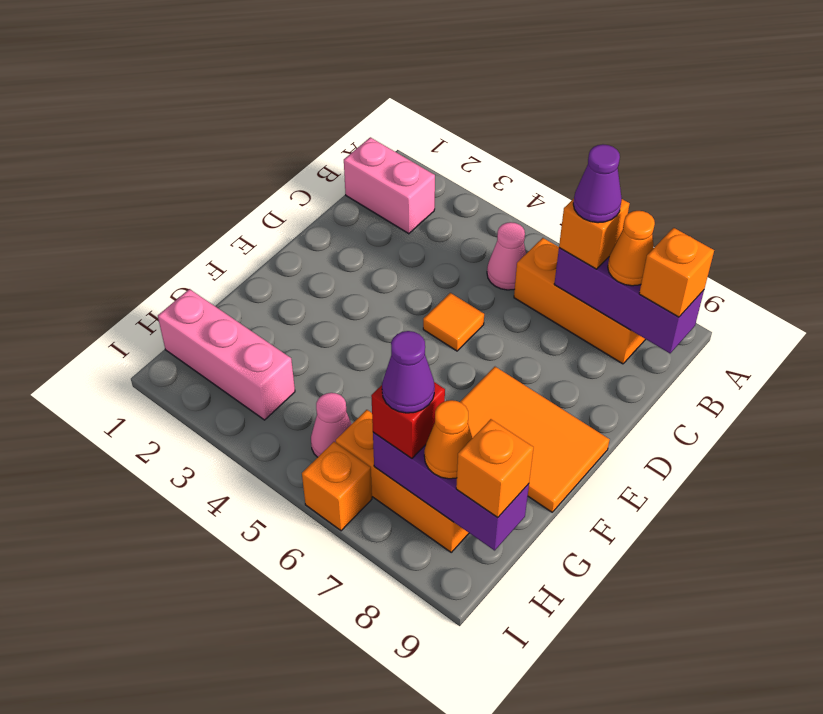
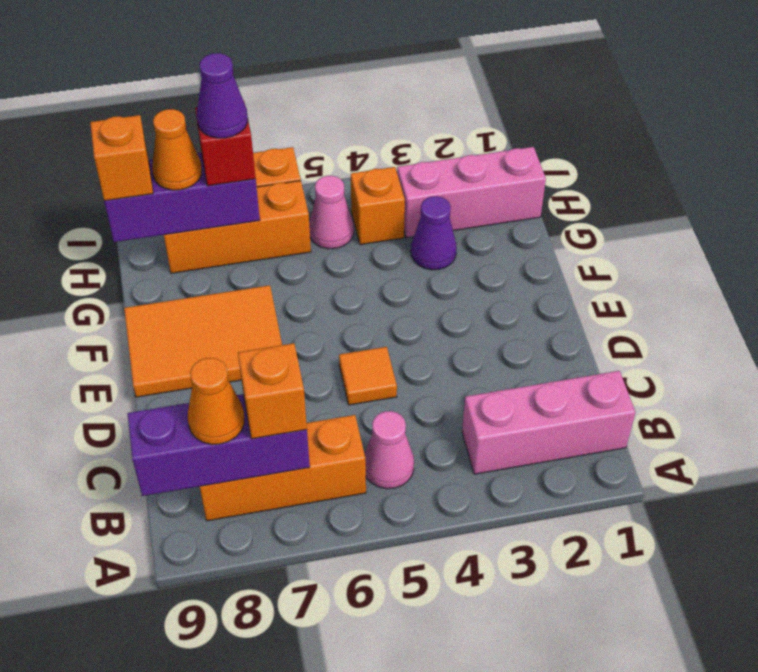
pink brick B1:B2 level 1 -> pink brick B1:B3 level 1
purple cone B7 level 4 -> purple cone G3 level 1
orange brick B9 level 3 -> orange brick H4 level 1

